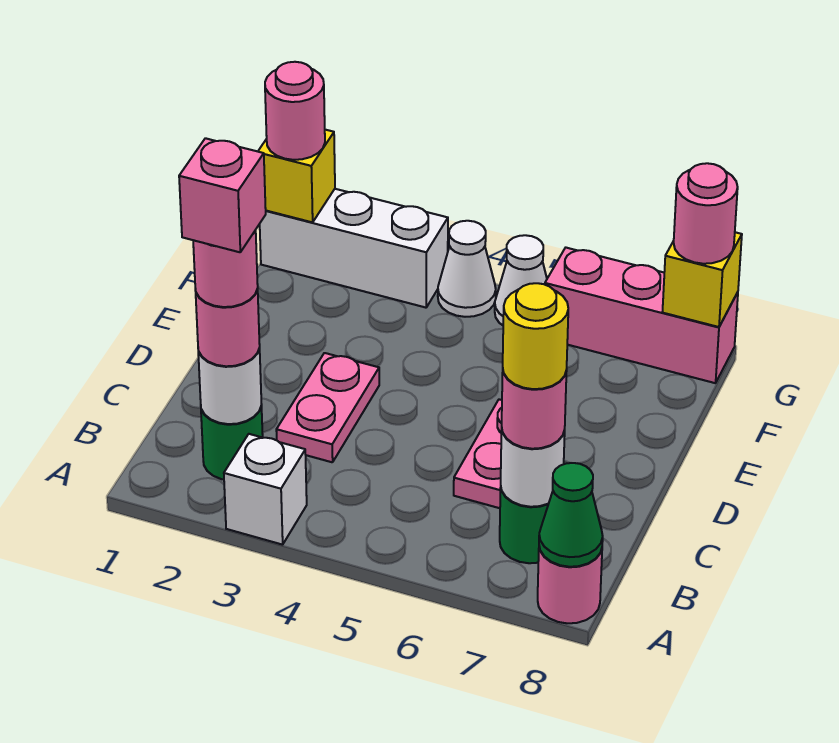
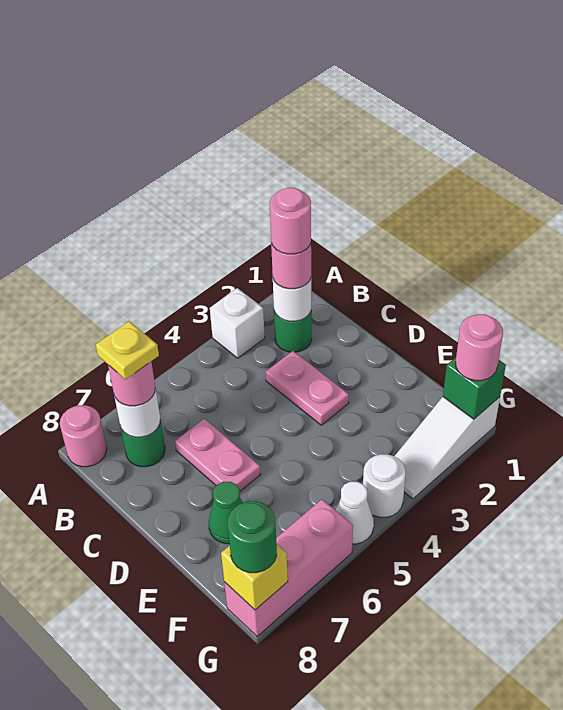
green cone A8 level 2 -> green cone E7 level 1
pink brick B2 level 5 -> none
yellow round brick B7 level 4 -> yellow plate B7 level 4
white brick G1:G3 level 1 -> white slope G1:G3 level 1 top 1
yellow brick G1 level 2 -> green brick G1 level 2
white cone G4 level 1 -> white round brick G4 level 1
pink round brick G8 level 3 -> green round brick G8 level 3

